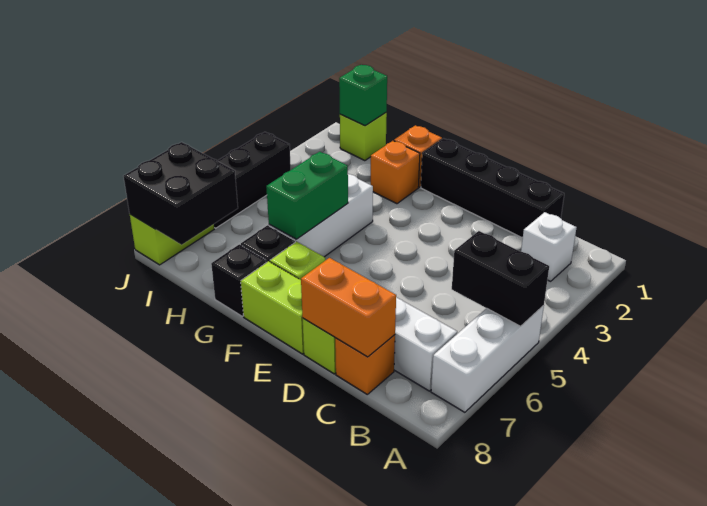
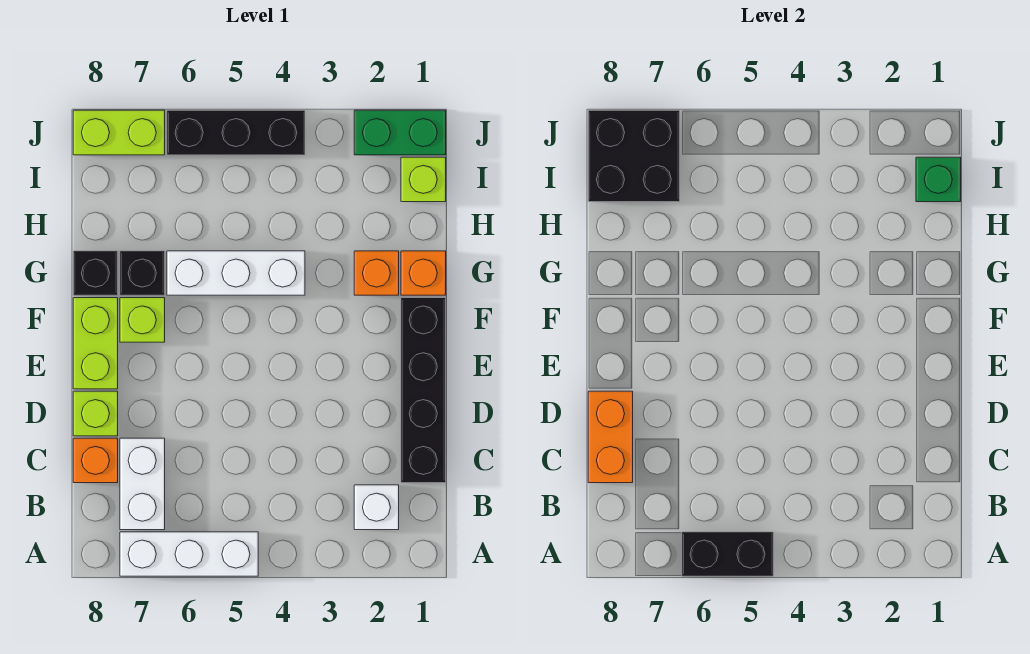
black brick A5:B5 level 2 -> black brick A5:A6 level 2
green brick G5:G6 level 2 -> green brick J1:J2 level 1

